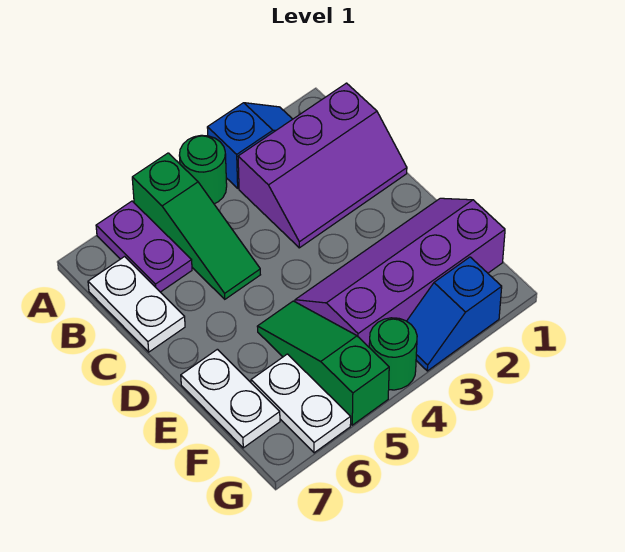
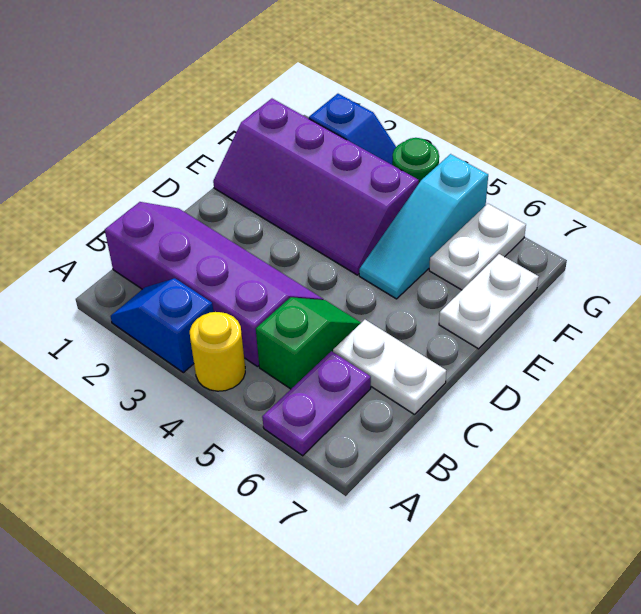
green round brick A4 level 1 -> yellow round brick A4 level 1
green slope A5:C5 level 1 top A -> green slope B5:C5 level 1 top B
purple slope B1:C3 level 1 top B -> purple slope B1:C4 level 1 top B
white plate B7:C7 level 1 -> white plate C6:C7 level 1
green slope E5:G5 level 1 top G -> cyan slope E5:G5 level 1 top G

